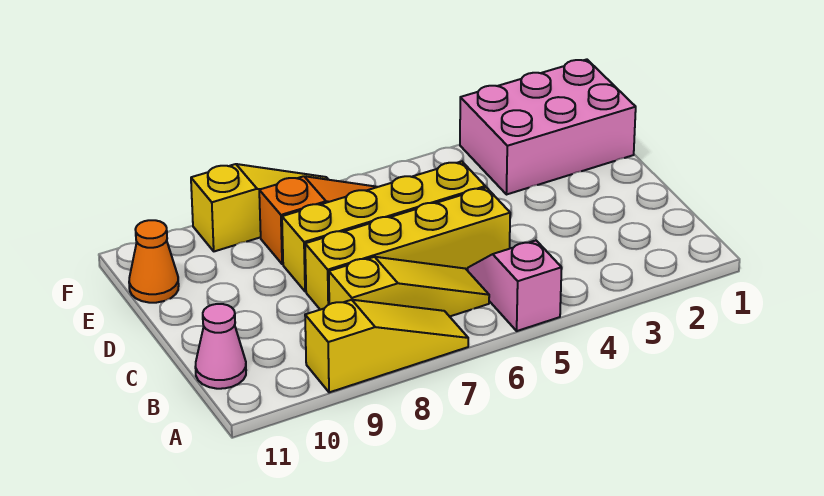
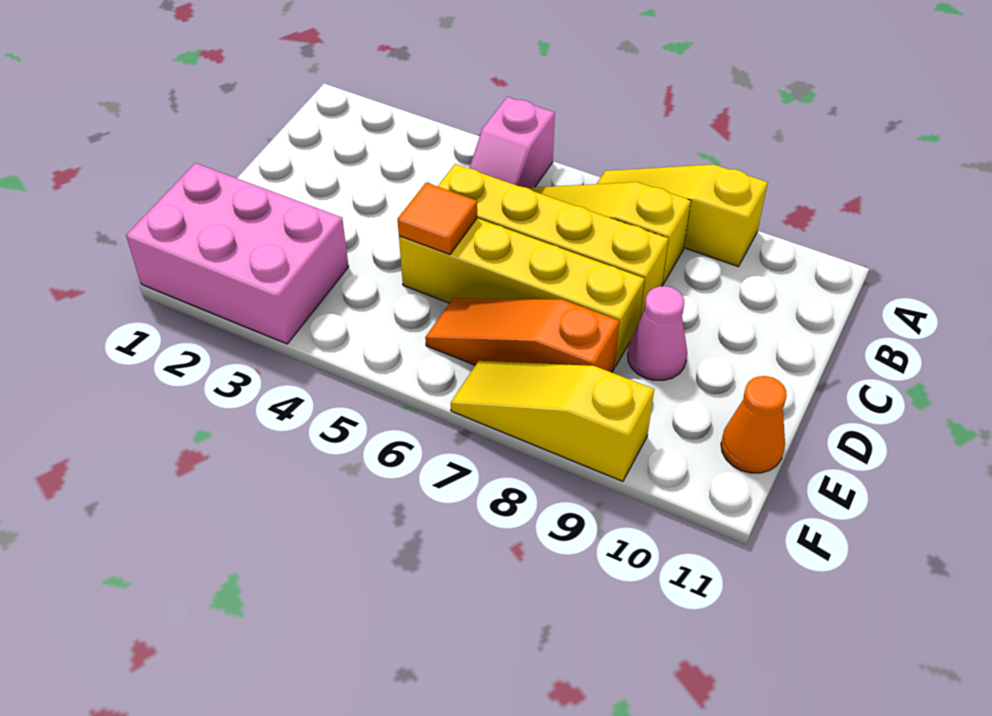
pink cone B11 level 1 -> pink cone D9 level 1
none -> orange tile D5 level 2

